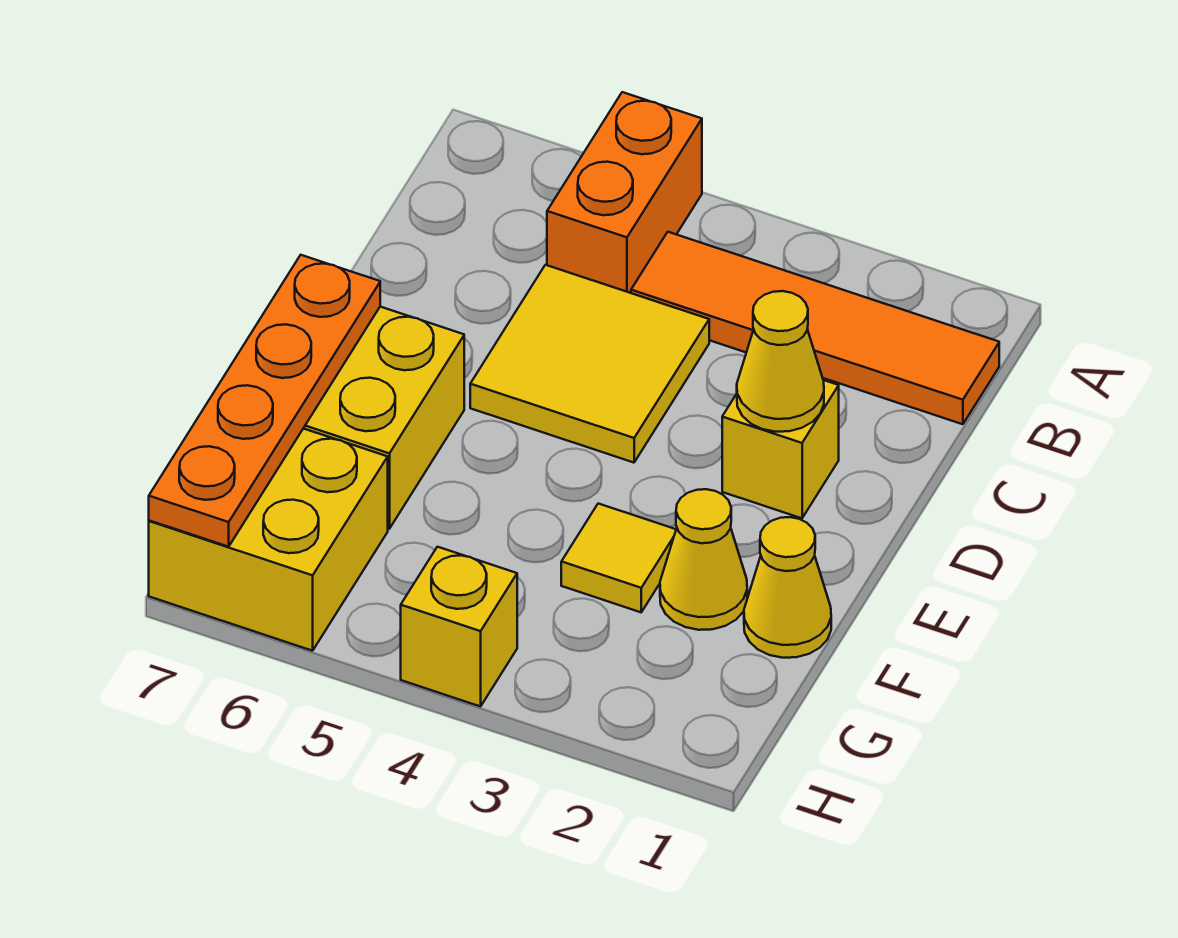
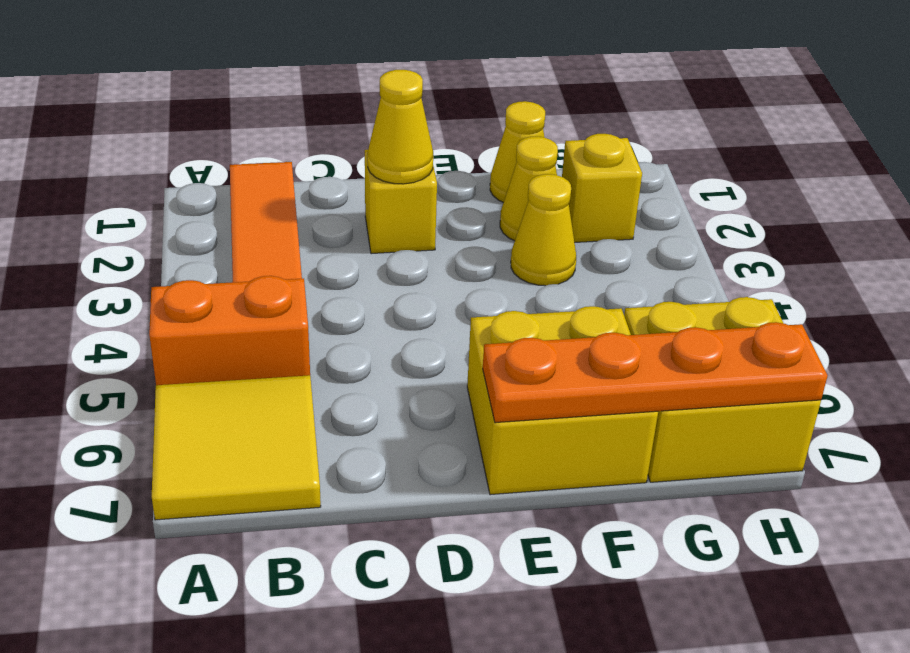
yellow tile C4:D5 level 1 -> yellow tile A6:B7 level 1
yellow tile F3 level 1 -> yellow cone F3 level 1
yellow brick H4 level 1 -> yellow brick G2 level 1

